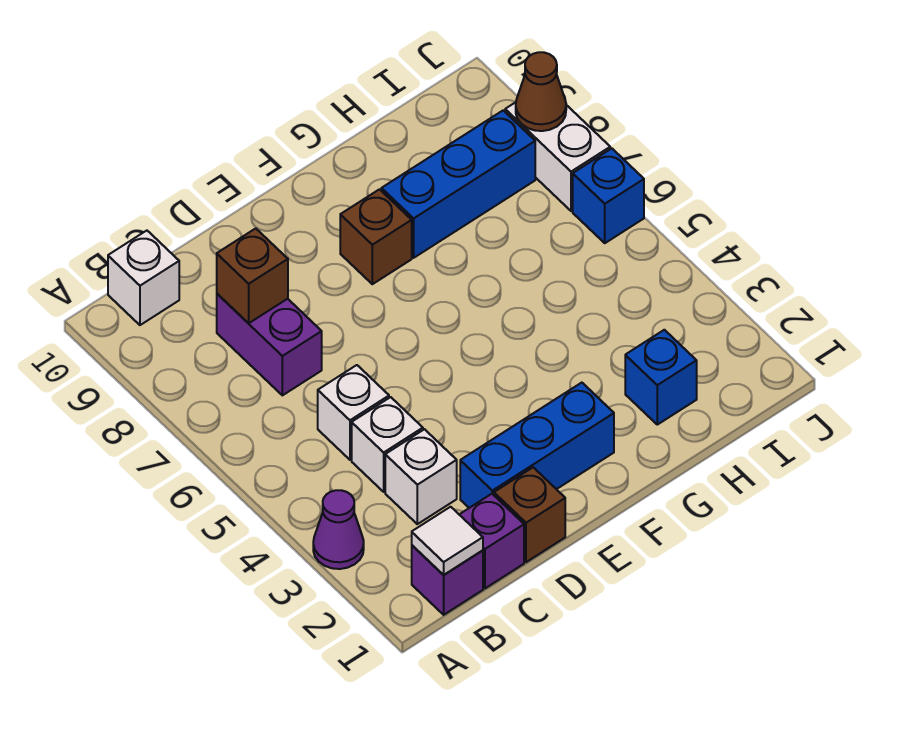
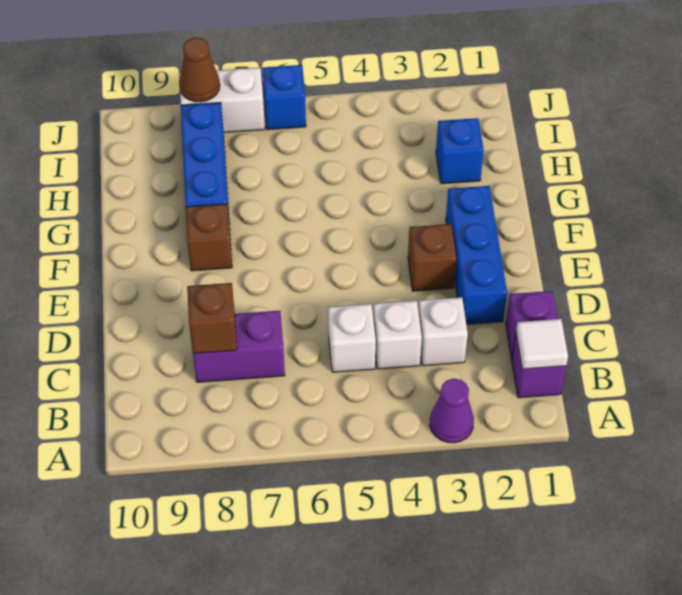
white brick B10 level 1 -> none
brown brick D1 level 1 -> brown brick E3 level 1

